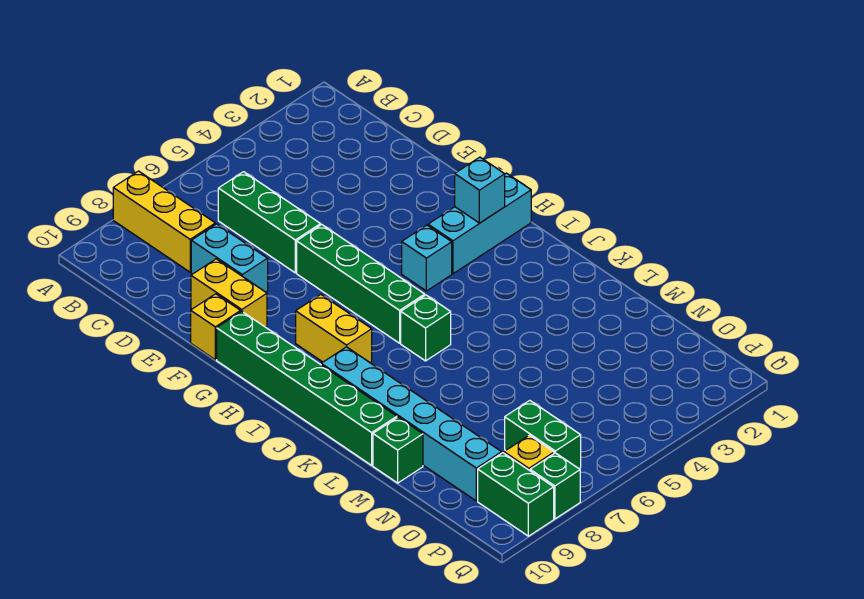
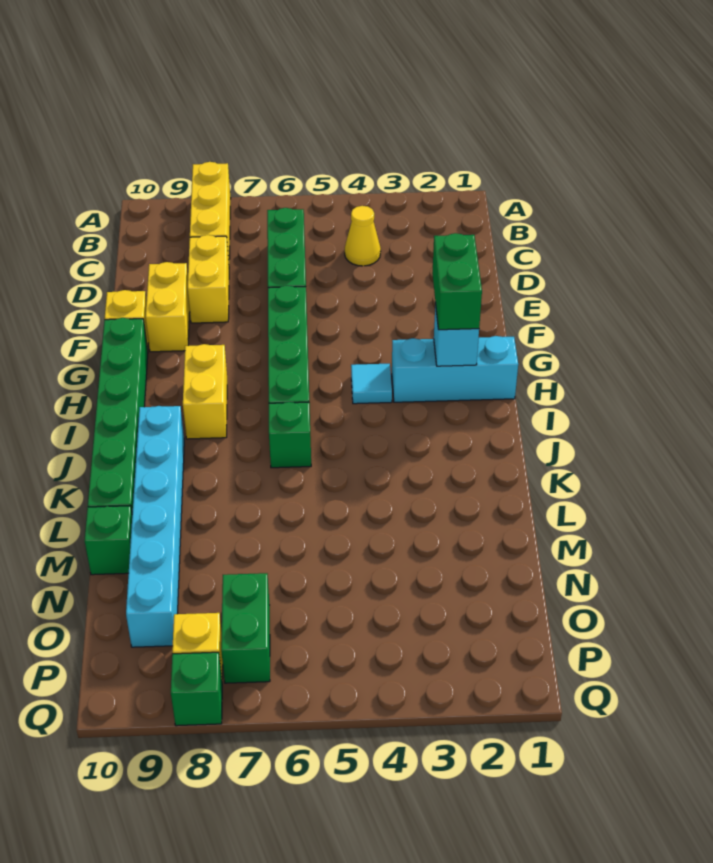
none -> yellow cone C4 level 1
cyan brick D8:E8 level 1 -> yellow brick D8:E8 level 1
cyan brick H4 level 1 -> cyan tile H4 level 1
green brick P9:Q9 level 1 -> green brick G2:H2 level 3

